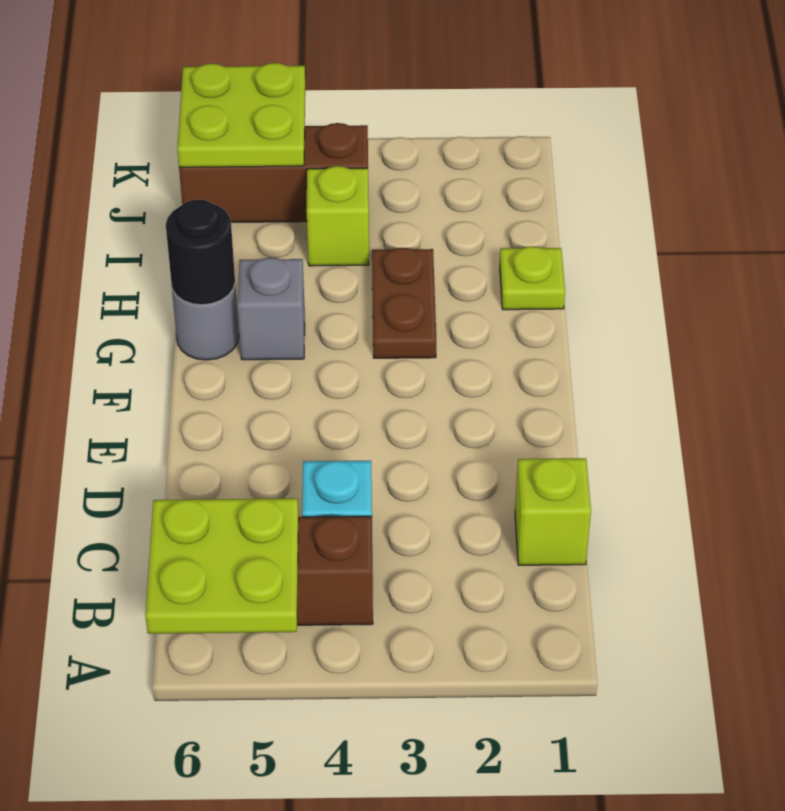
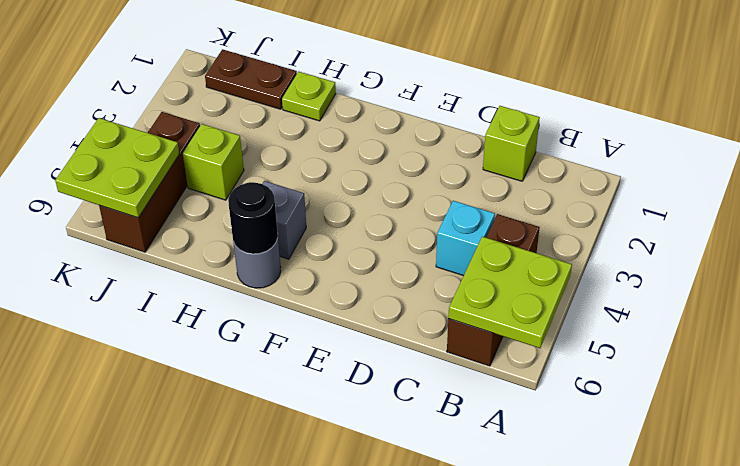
brown plate G3:H3 level 1 -> brown plate I1:J1 level 1

